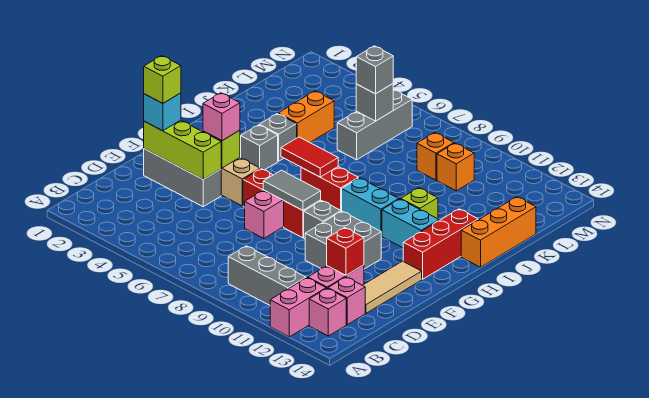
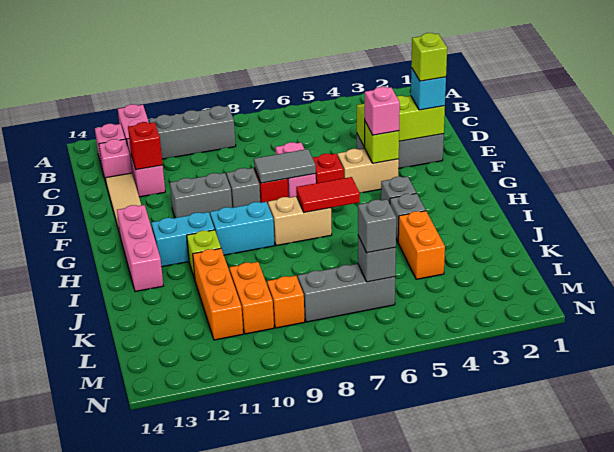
grey brick E10:F11 level 1 -> grey brick F10:F11 level 1
red brick G13:I13 level 1 -> pink brick G13:I13 level 1
red brick H7:H8 level 1 -> tan brick H7:H8 level 1
orange brick I14:K14 level 1 -> orange brick J11:L11 level 1
grey brick K6:M6 level 1 -> grey brick L6:L8 level 1
orange brick L10 level 1 -> orange brick K10:L10 level 1

